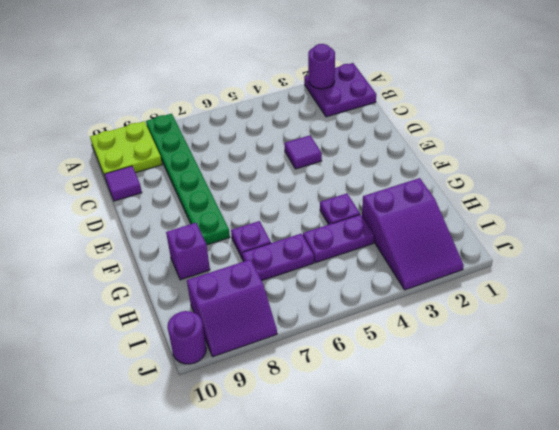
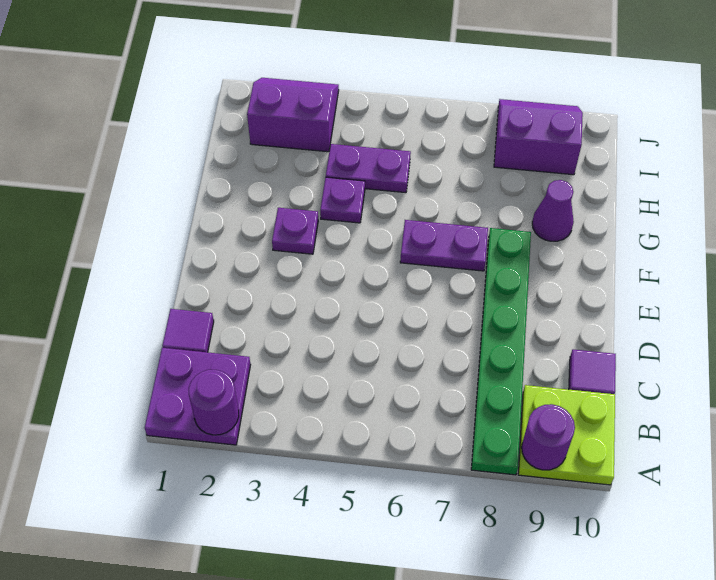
purple tile D4 level 1 -> purple tile C1 level 1
purple plate G7 level 1 -> purple plate F3 level 1
purple brick G9 level 1 -> purple cone G9 level 1
purple slope H2:J3 level 1 top H -> purple slope I2:J3 level 1 top I
purple plate H6:H7 level 1 -> purple plate F6:F7 level 1
purple round brick J10 level 1 -> purple round brick A9 level 2

